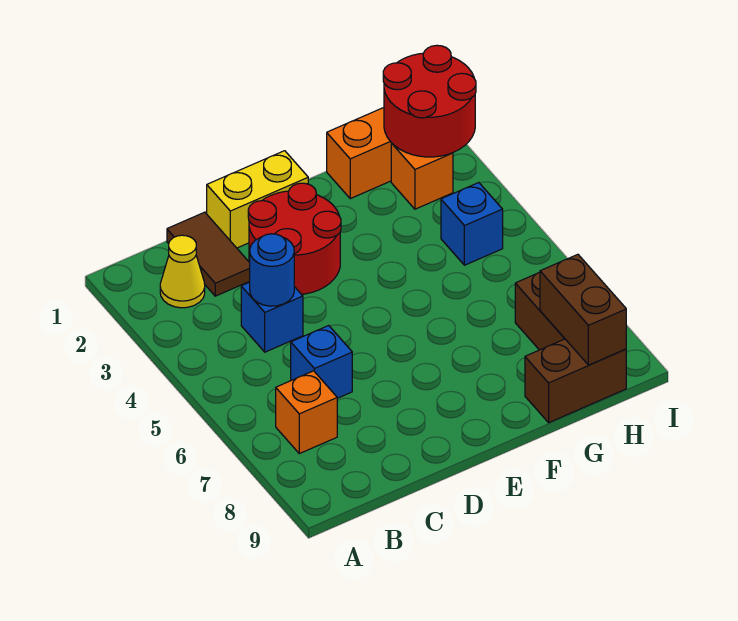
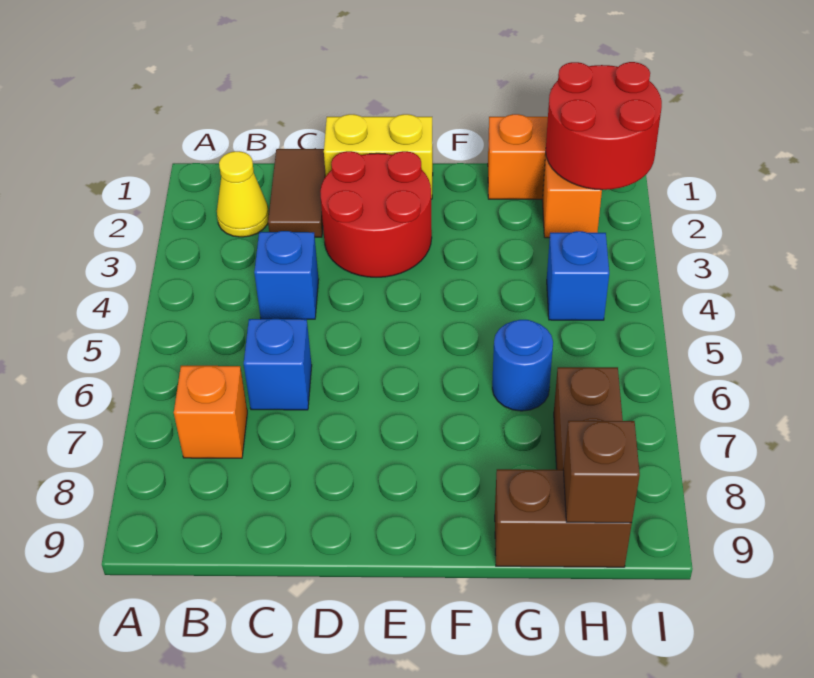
blue round brick C4 level 2 -> blue round brick G6 level 1
brown brick H8:H9 level 2 -> brown brick H9 level 2

